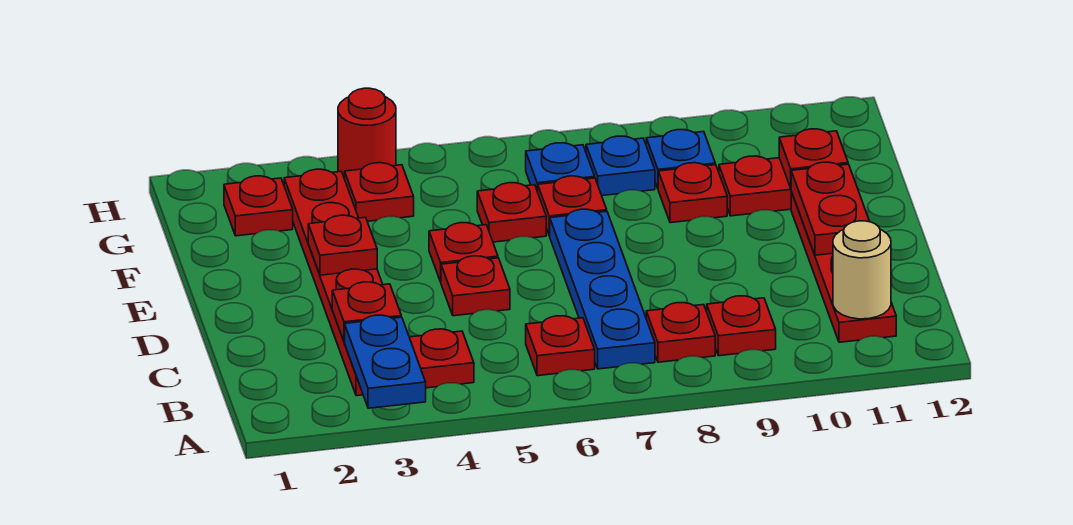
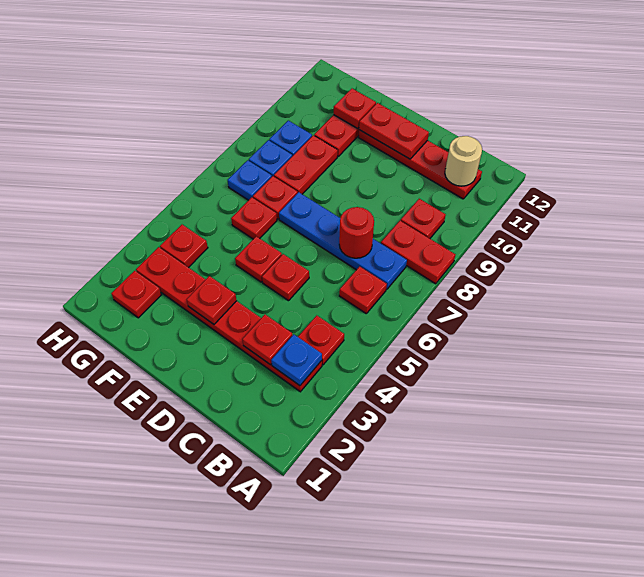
blue plate A3:B3 level 2 -> blue plate B3 level 2
red plate B8 level 1 -> red plate A8:B8 level 1
red plate F9 level 1 -> red plate F8:F9 level 1
red round brick H4 level 1 -> red round brick C7 level 2

